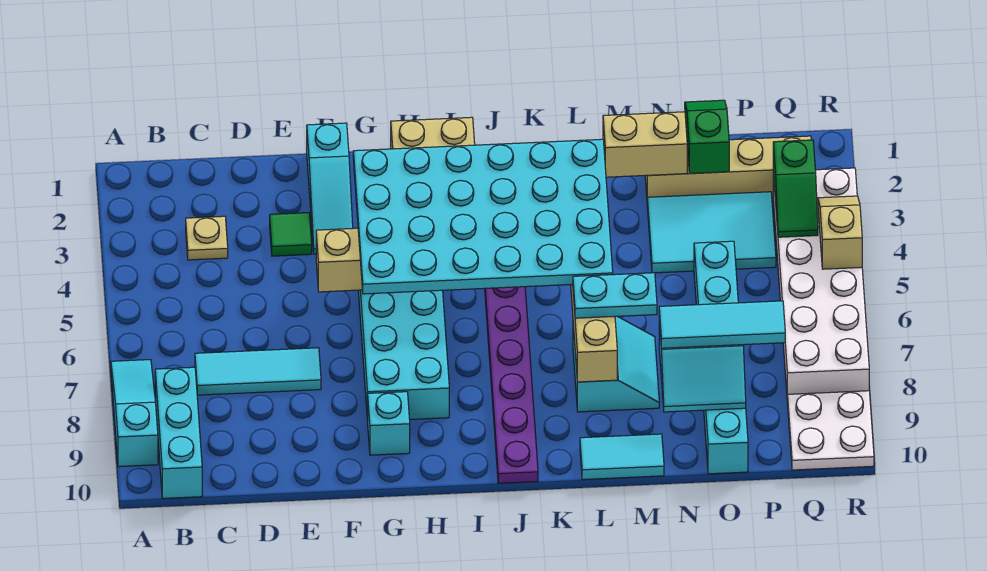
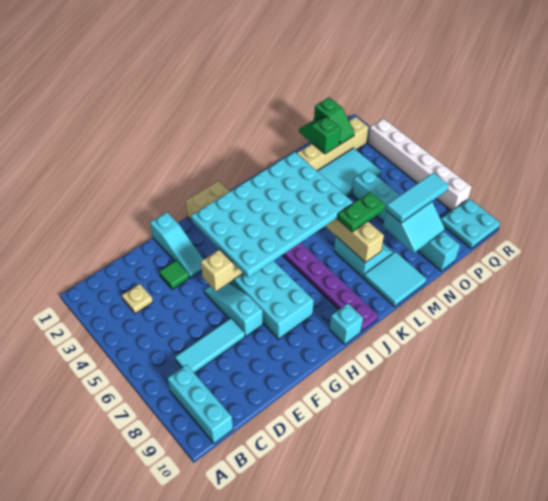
cyan slope A7:A9 level 1 top 9 -> cyan slope F5:F7 level 1 top 7
cyan brick G9 level 1 -> cyan brick I10 level 1
cyan plate L7:M7 level 3 -> green plate L7:M7 level 3
cyan tile L10:M10 level 1 -> cyan tile L9:M10 level 1
tan brick M2:N2 level 2 -> none
white brick Q3:R8 level 1 -> white brick R3:R8 level 1
green slope Q3:Q4 level 2 top 3 -> green slope P1:P2 level 2 top 1
white plate Q9:R10 level 1 -> cyan plate Q9:R10 level 1
tan slope R4:R5 level 2 top 5 -> none

